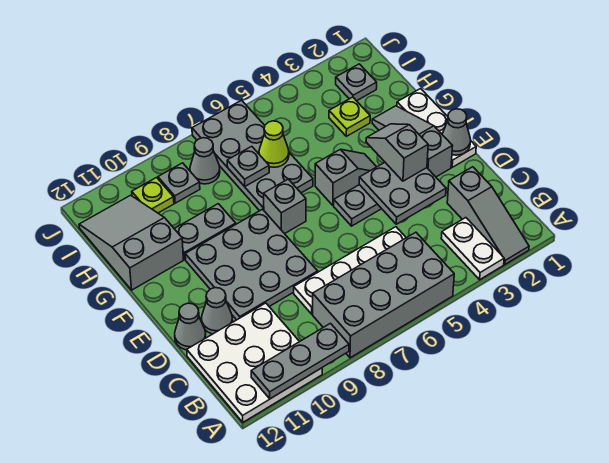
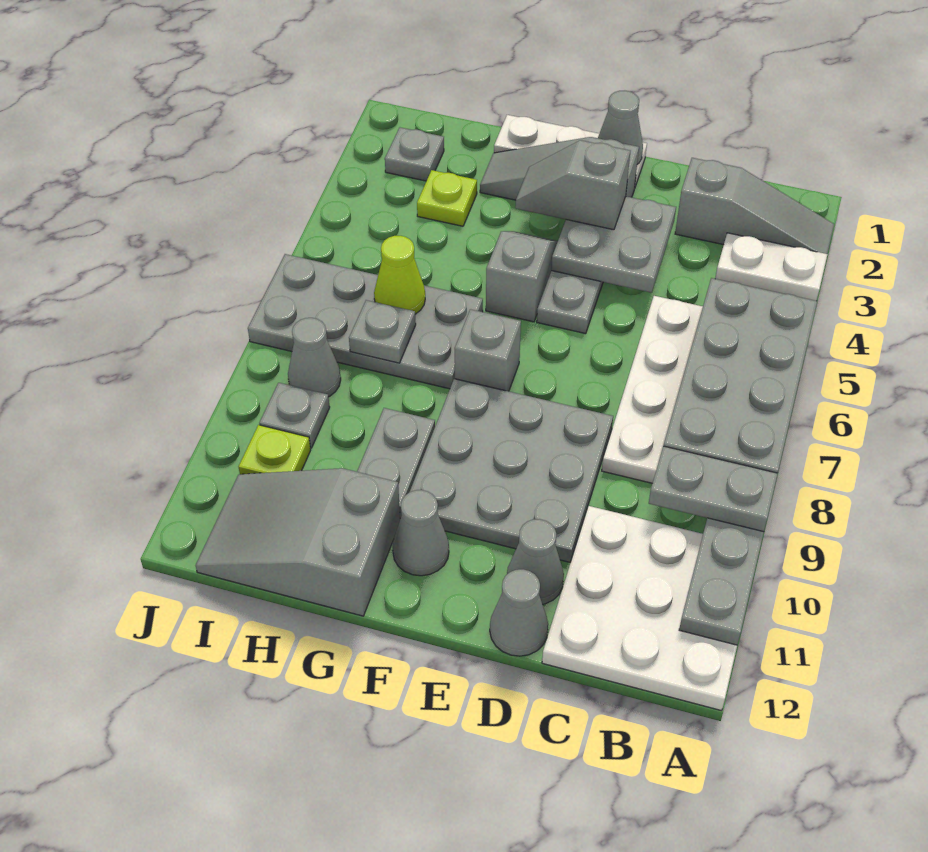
none -> grey plate A9:B9 level 3
none -> grey cone F11 level 1

